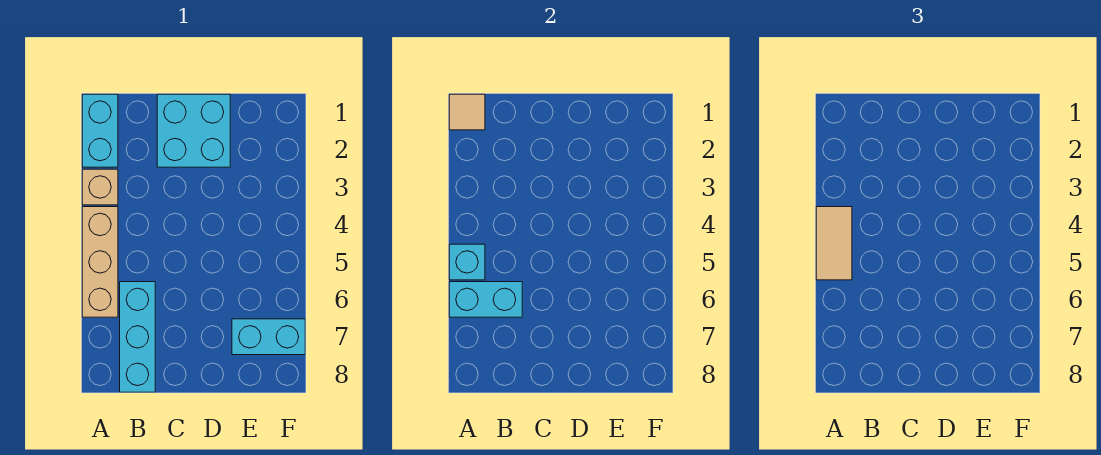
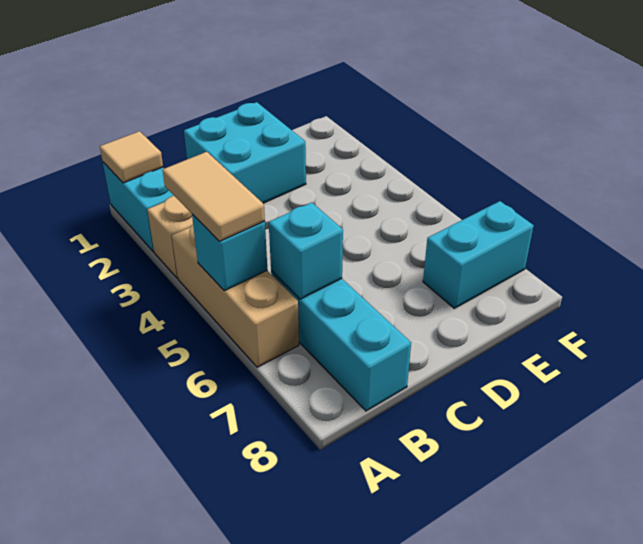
cyan brick A6:B6 level 2 -> cyan brick B6 level 2

